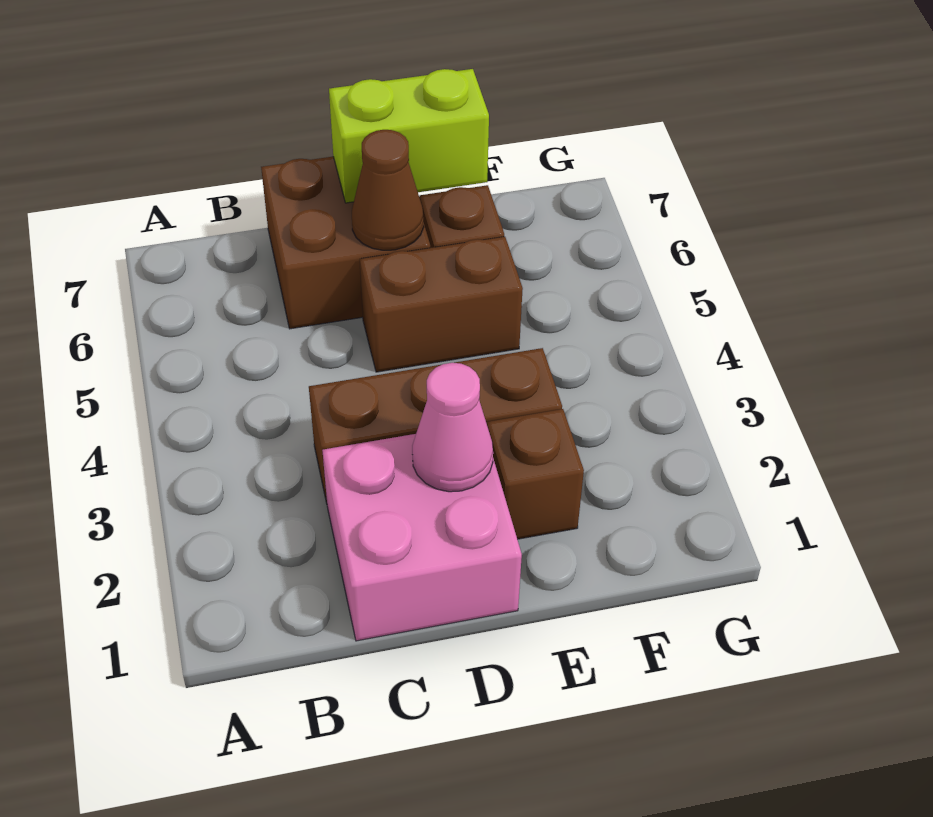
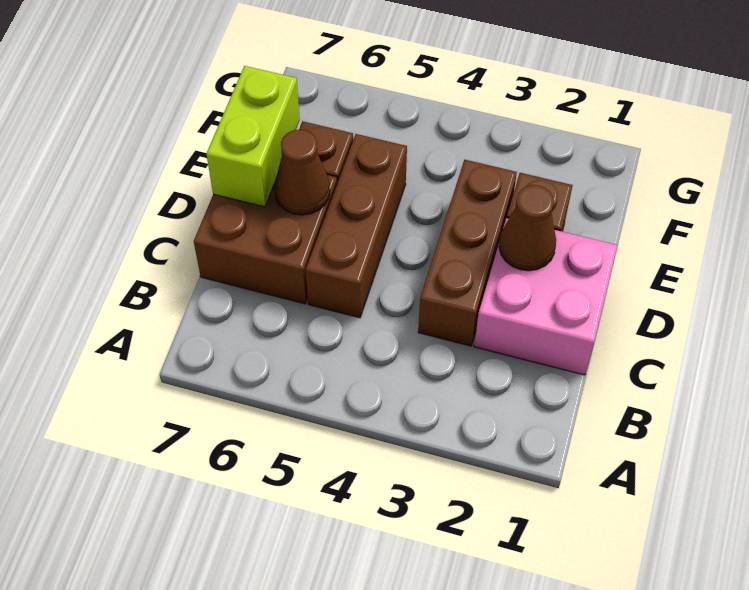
pink cone D2 level 2 -> brown cone D2 level 2
brown brick D5:E5 level 1 -> brown brick C5:E5 level 1

